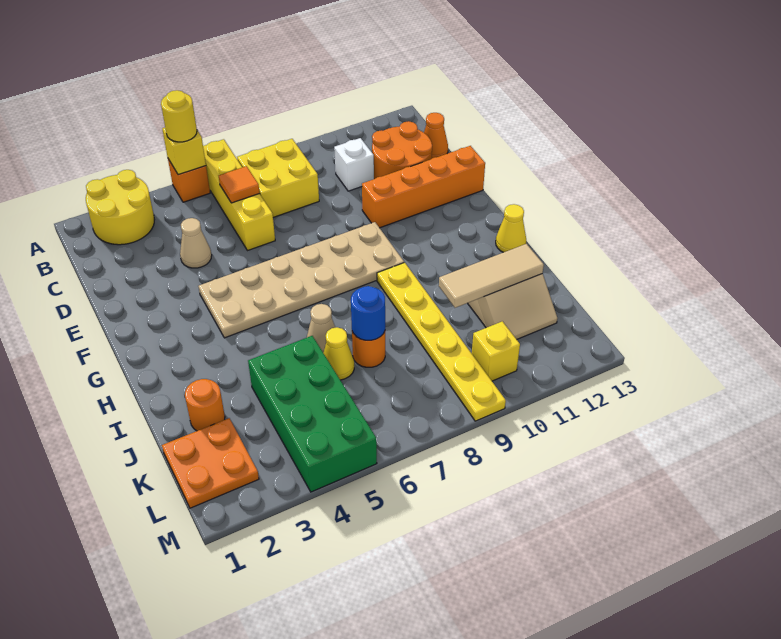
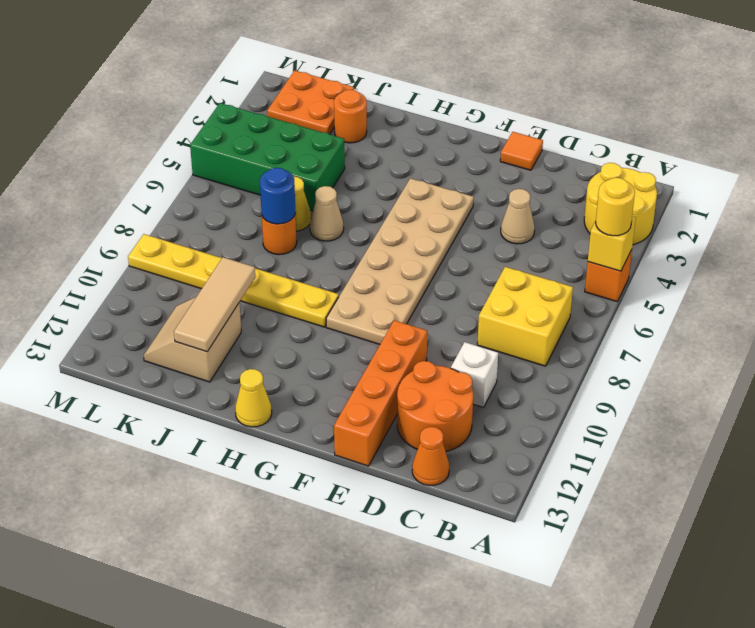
yellow brick A6:D6 level 1 -> none
orange tile C6 level 2 -> orange tile E1 level 1
yellow brick L10 level 1 -> none

